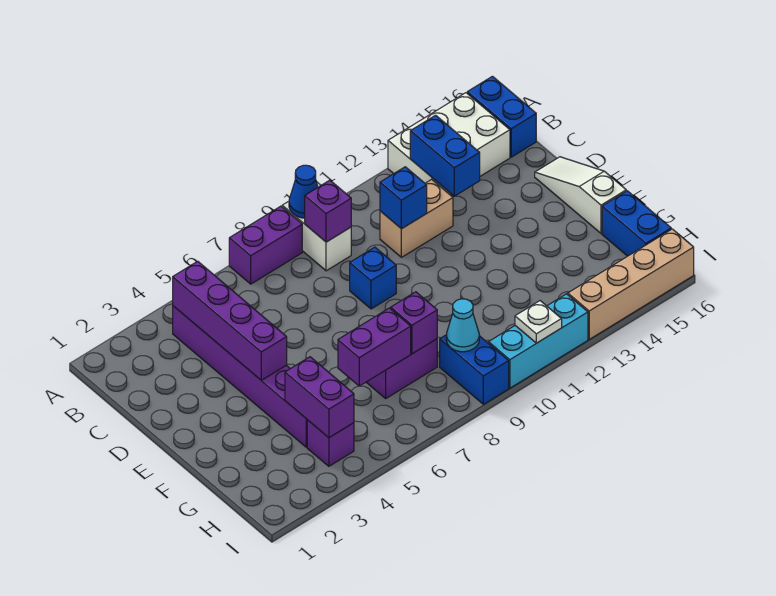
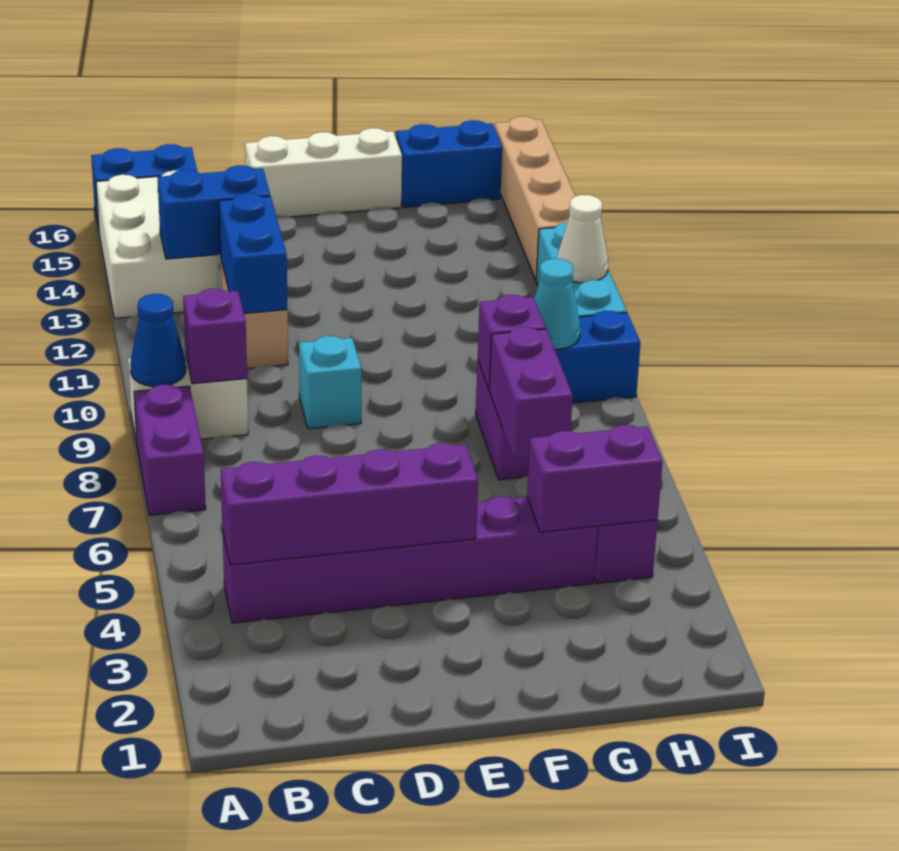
blue brick C11 level 2 -> blue brick C11:C12 level 2
blue brick D9 level 1 -> cyan brick D9 level 1
white slope D16:F16 level 1 top F -> white brick D16:F16 level 1
white plate I11 level 2 -> white cone I11 level 2

